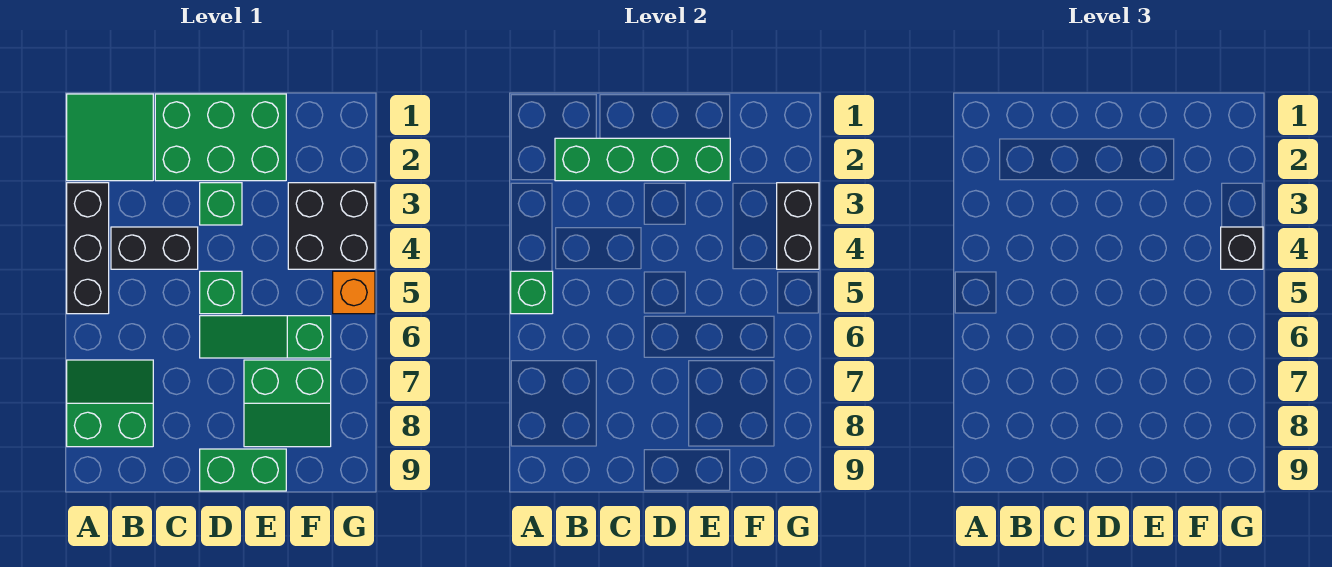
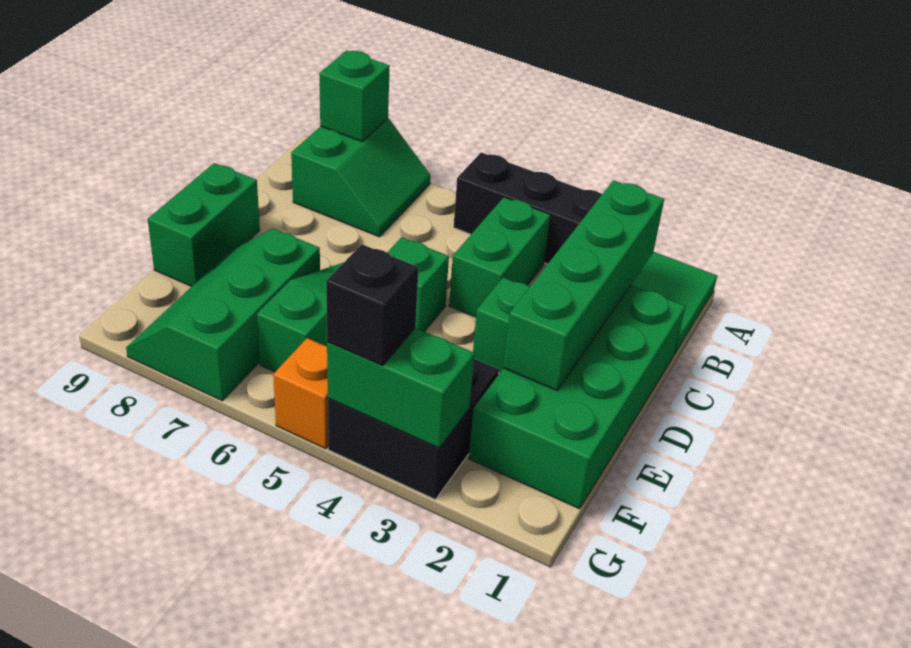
green brick A5 level 2 -> green brick A8 level 2
black brick B4:C4 level 1 -> green brick B4:C4 level 1
green brick C1:E2 level 1 -> green brick C1:F2 level 1
green slope E7:F8 level 1 top 7 -> green slope E7:G8 level 1 top 7
black brick G3:G4 level 2 -> green brick G3:G4 level 2

